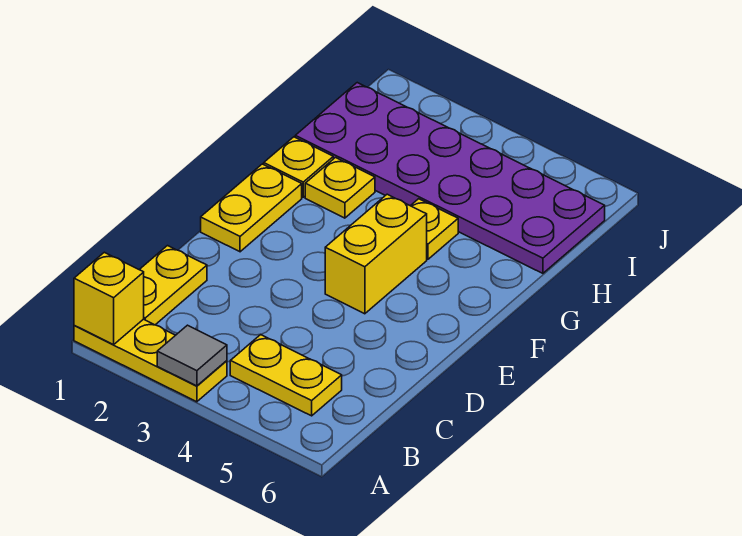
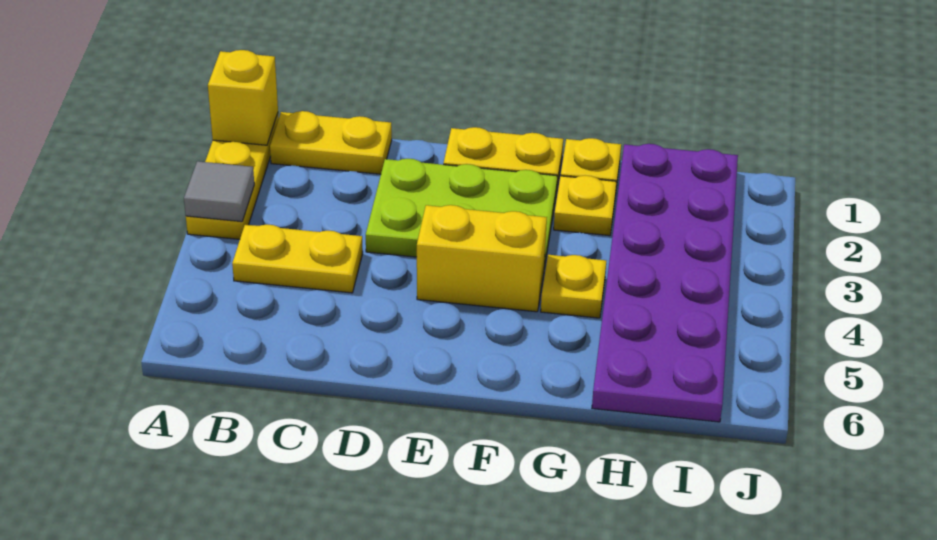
yellow plate B4:B5 level 1 -> yellow plate B4:C4 level 1
none -> lime plate D2:F3 level 1

